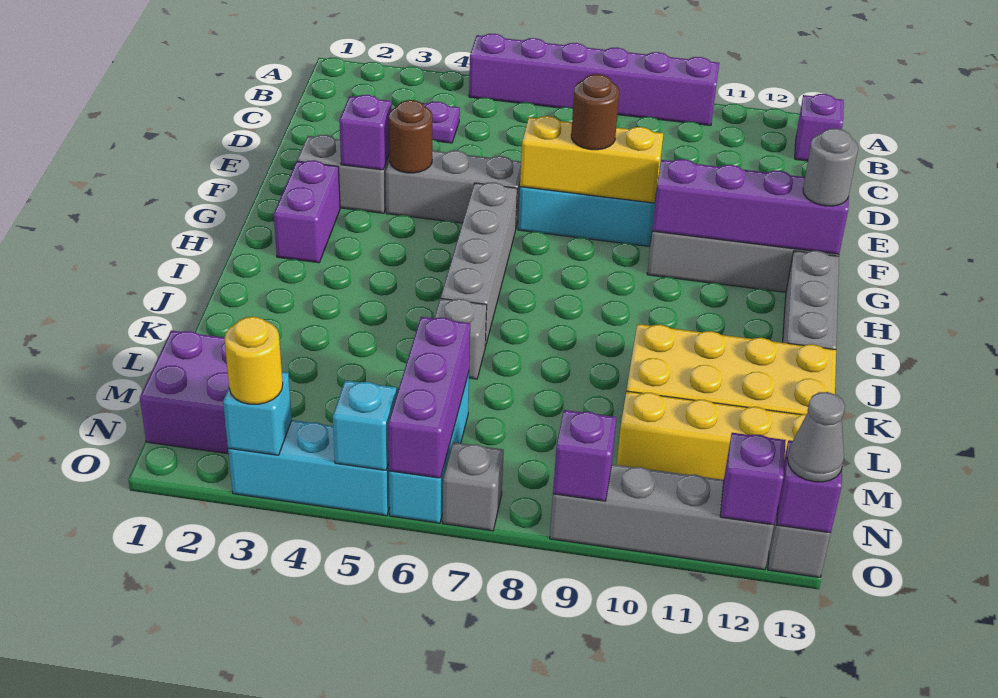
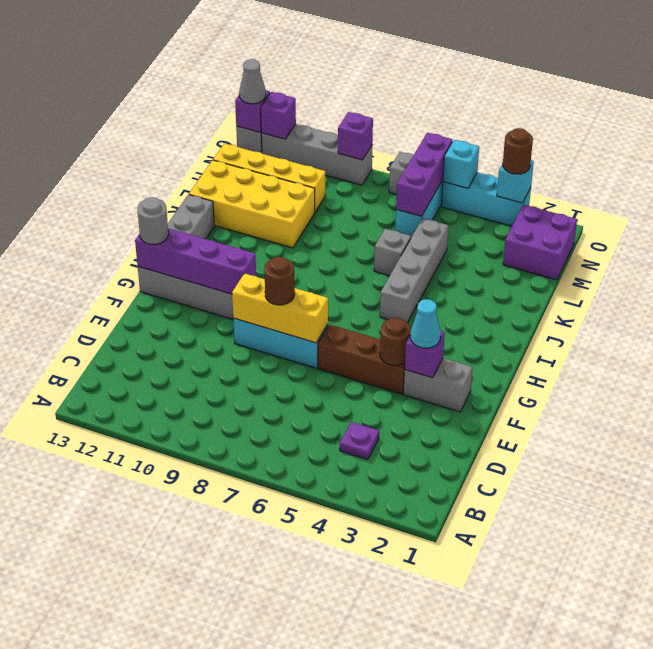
purple brick A5:A10 level 1 -> none
purple brick B13 level 1 -> none
none -> cyan cone F3 level 3
grey brick F4:F6 level 1 -> brown brick F4:F6 level 1
purple brick G2:H2 level 1 -> none
grey brick G6:J6 level 1 -> grey brick I5:L5 level 1
yellow round brick O3 level 3 -> brown round brick O3 level 3

